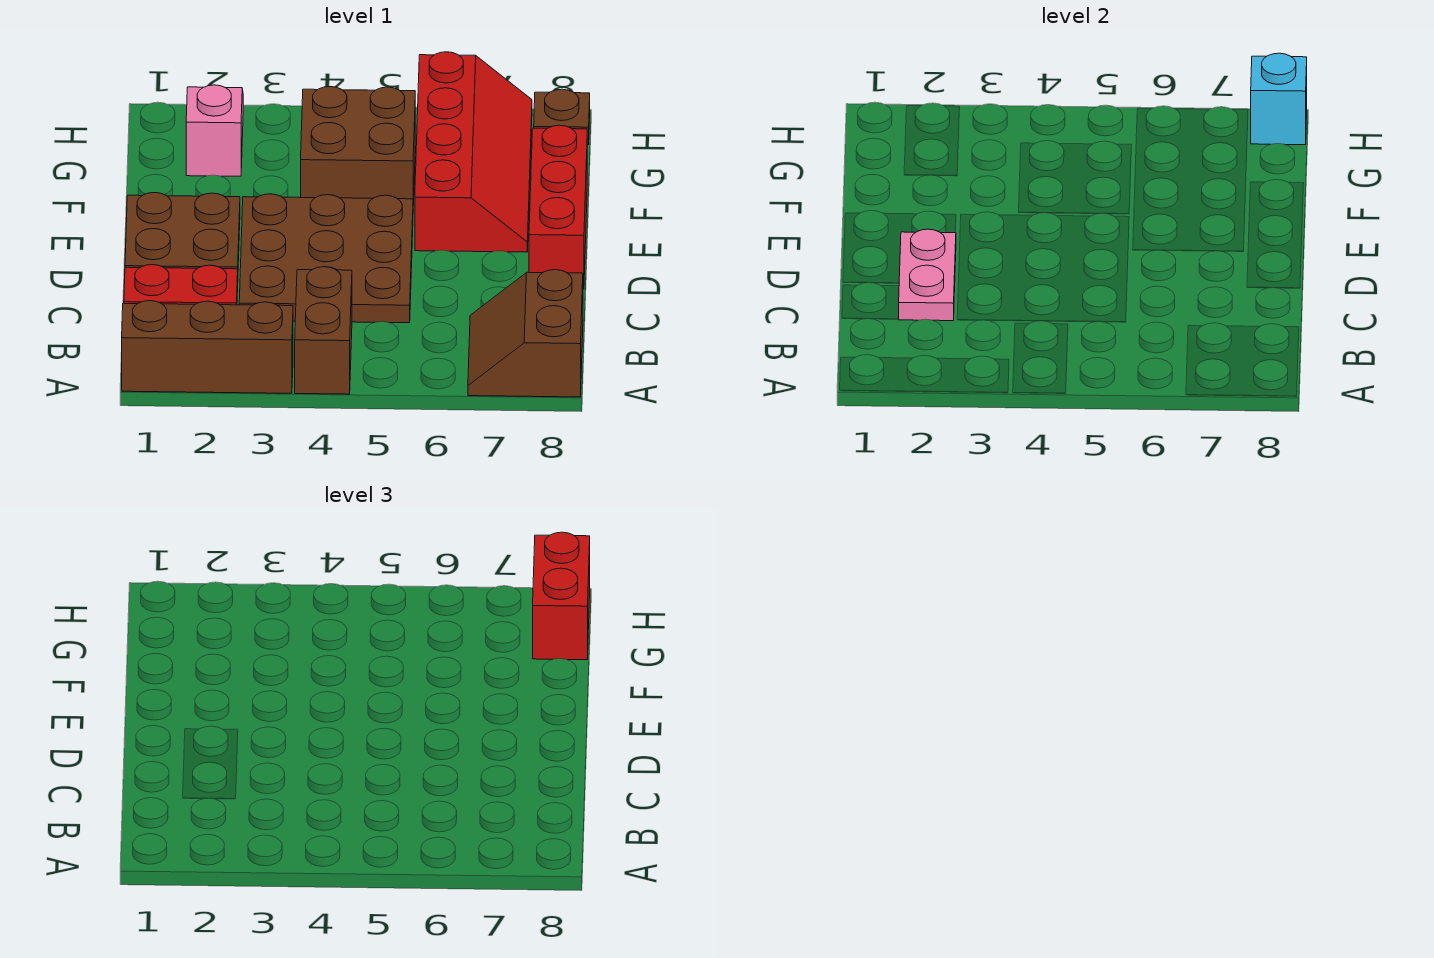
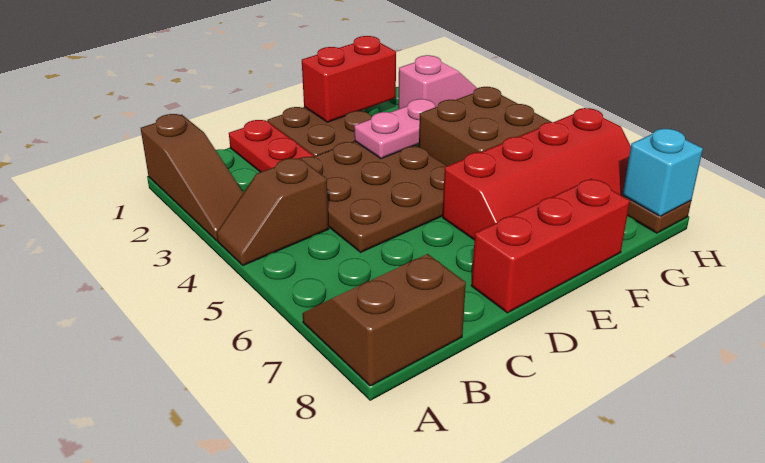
brown brick A1:A3 level 1 -> brown slope A1:A3 level 1 top 1
brown brick A4:B4 level 1 -> brown slope A4:B4 level 1 top B
pink plate C2:D2 level 2 -> pink plate E3:F3 level 2
red brick G8:H8 level 3 -> red brick E1:F1 level 2

